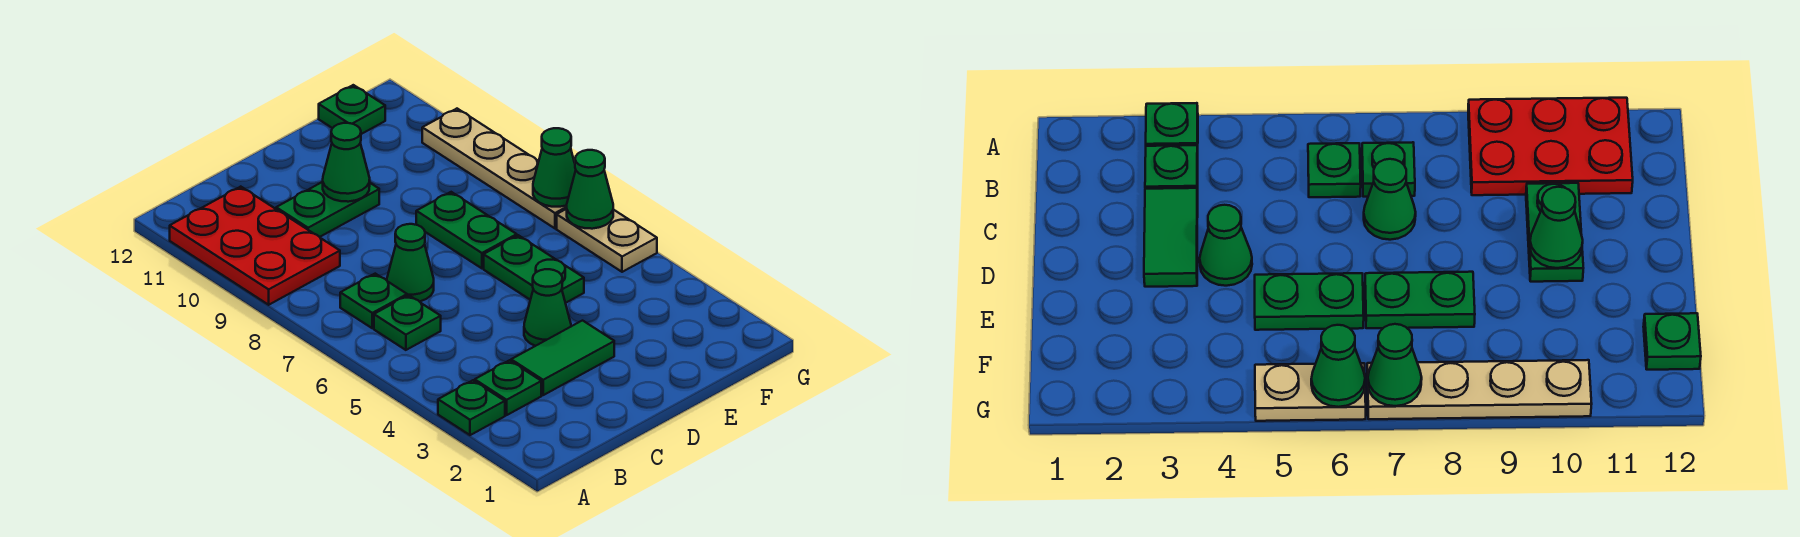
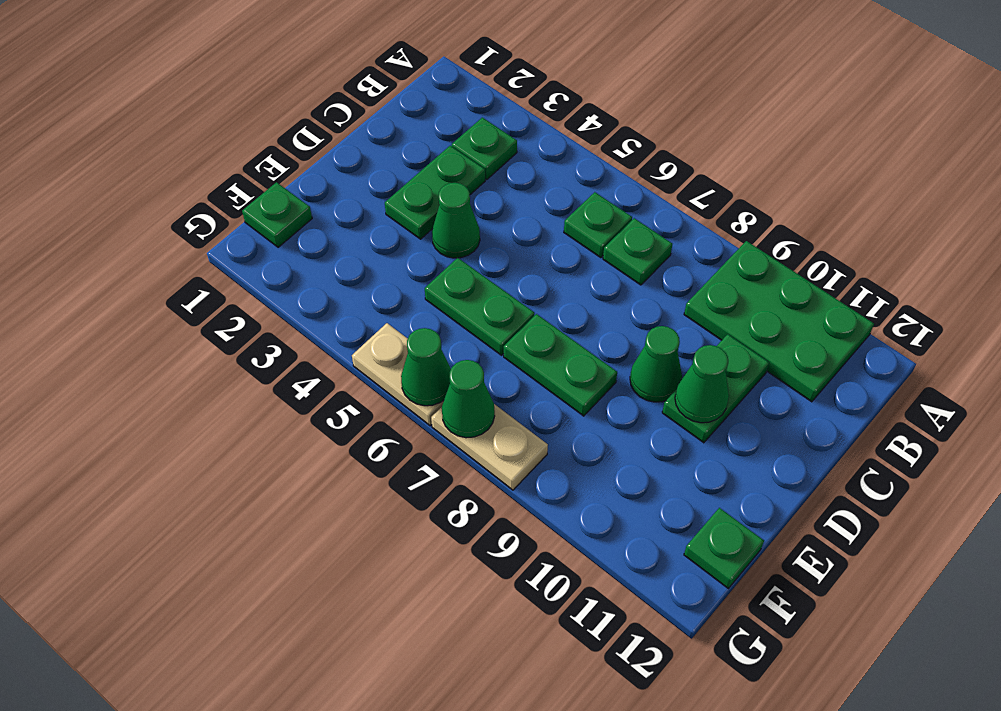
green plate A3 level 1 -> green plate F1 level 1
red plate A9:B11 level 1 -> green plate A9:B11 level 1
green tile C3:D3 level 1 -> green plate C3:D3 level 1
green cone C7 level 1 -> green cone D9 level 1
tan plate G7:G10 level 1 -> tan plate G7:G8 level 1

